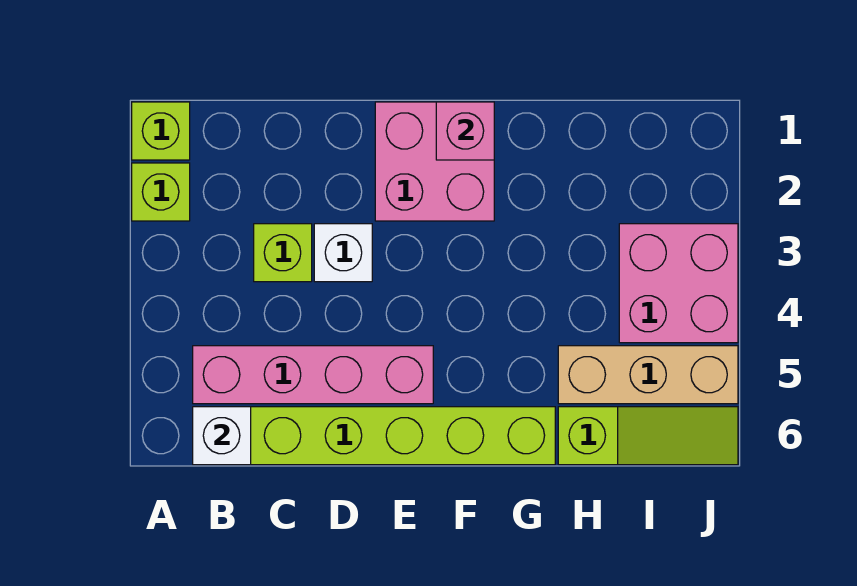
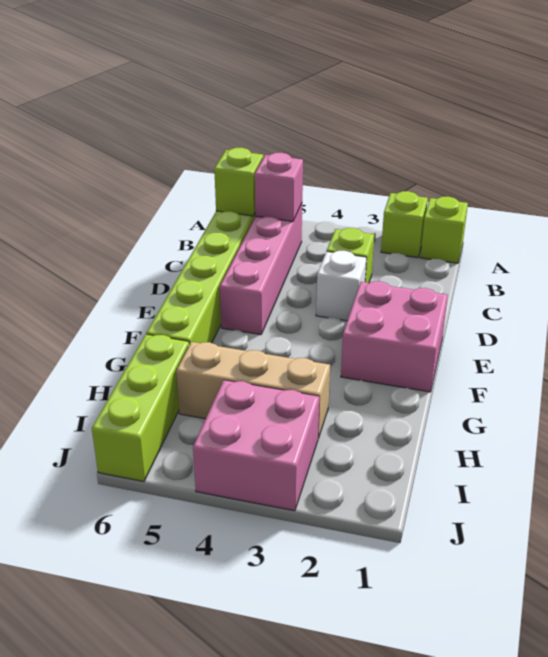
white brick B6 level 2 -> lime brick B6 level 2
pink brick F1 level 2 -> pink brick B5 level 2
tan brick H5:J5 level 1 -> tan brick H3:H5 level 1
lime slope H6:J6 level 1 top H -> lime brick H6:J6 level 1

